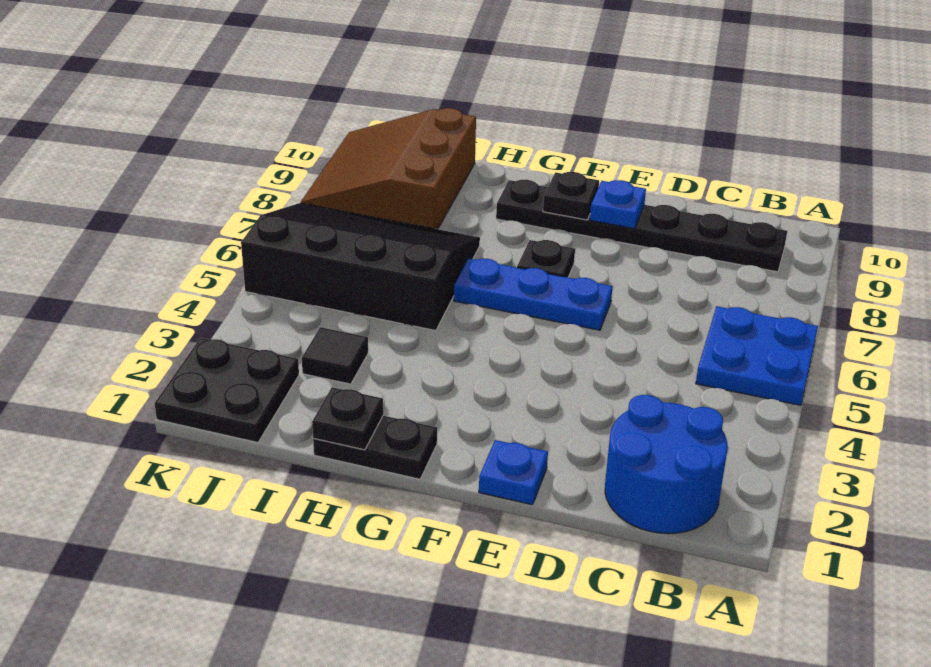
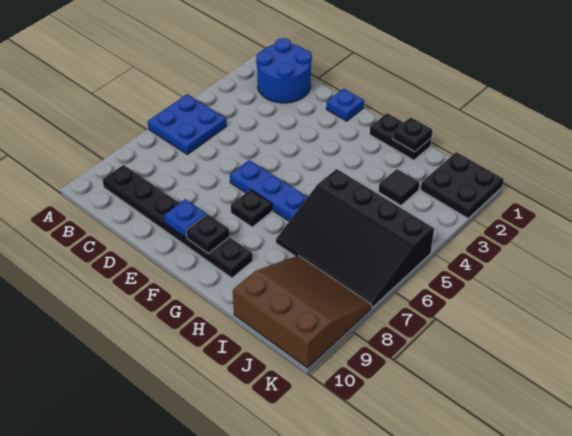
brown slope I8:K10 level 1 top I -> brown slope I8:K10 level 1 top 10

